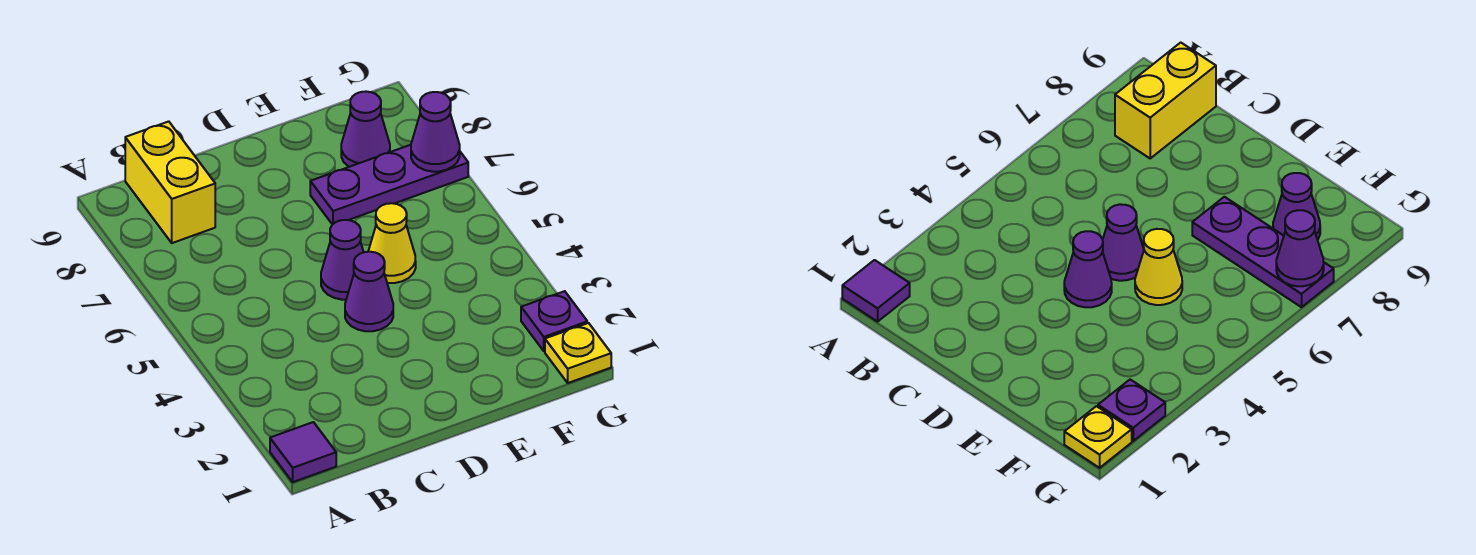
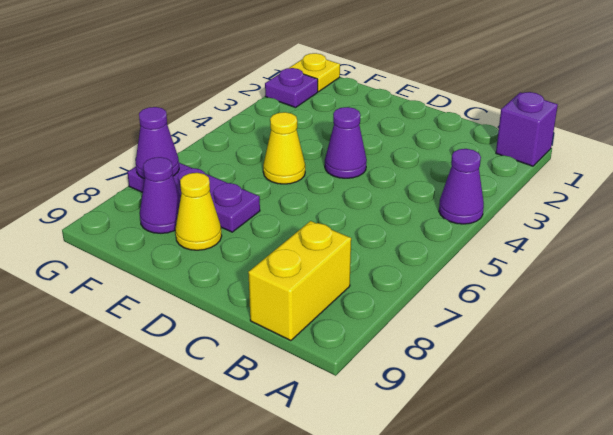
purple tile A1 level 1 -> purple brick A1 level 1
purple cone D5 level 1 -> purple cone A4 level 1
none -> yellow cone E8 level 1

